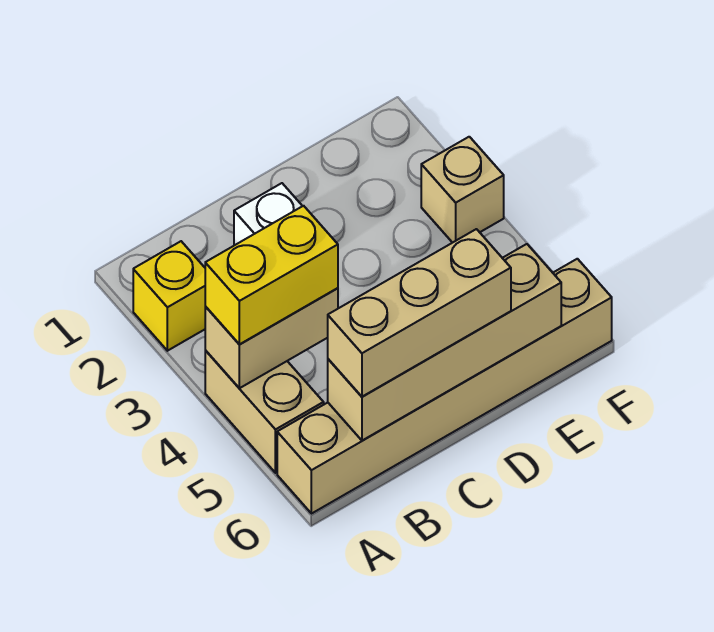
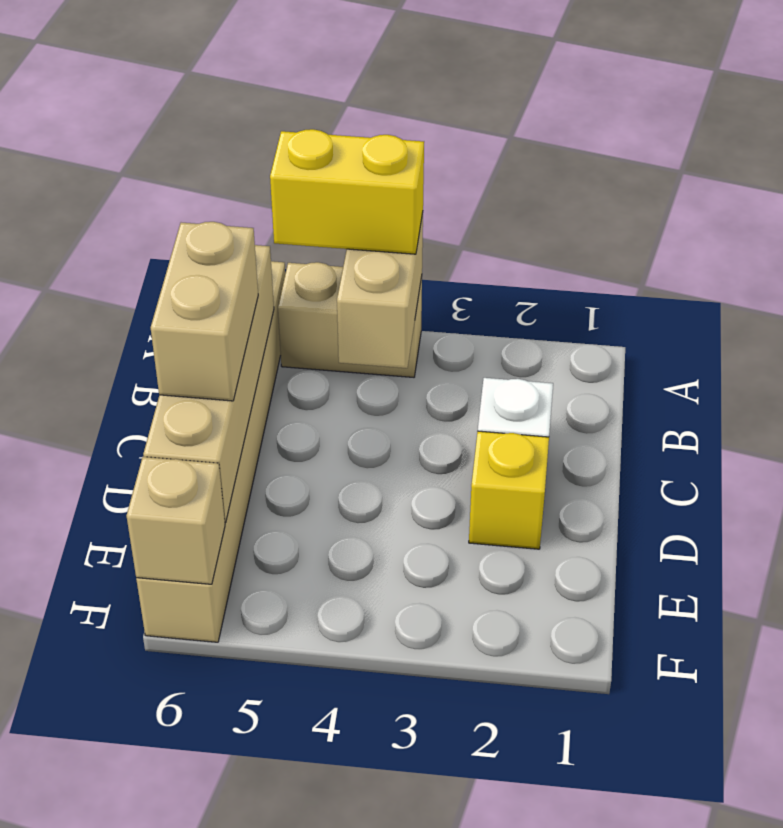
yellow brick A2 level 1 -> yellow brick D2 level 1
yellow brick A4:B4 level 3 -> yellow brick A4:A5 level 3
tan brick B6:D6 level 3 -> tan brick C6:D6 level 3
tan brick F3 level 1 -> tan brick F6 level 2

